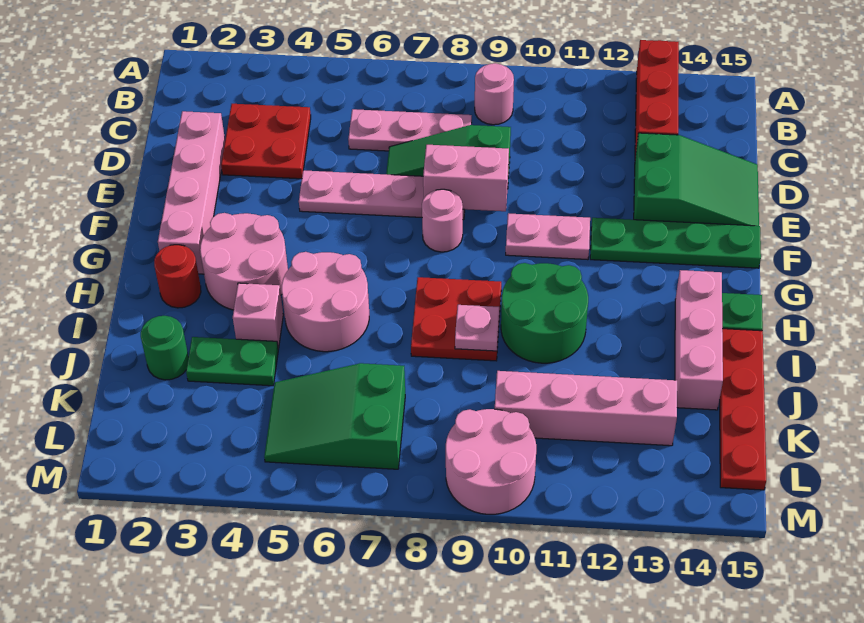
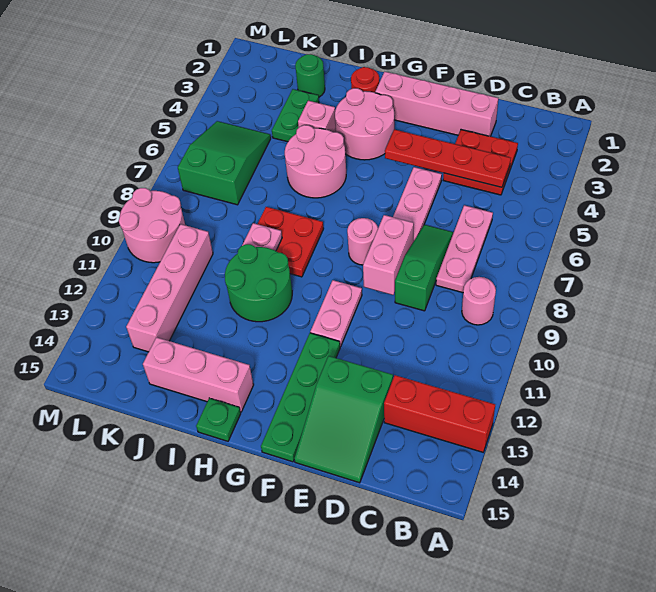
red plate I15:L15 level 1 -> red plate C4:F4 level 2

